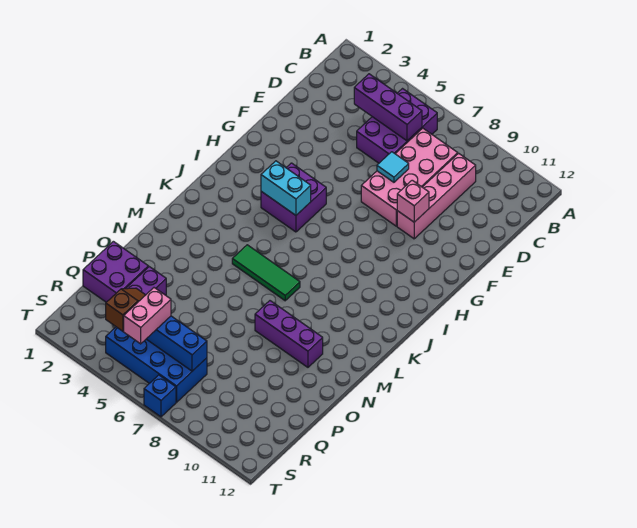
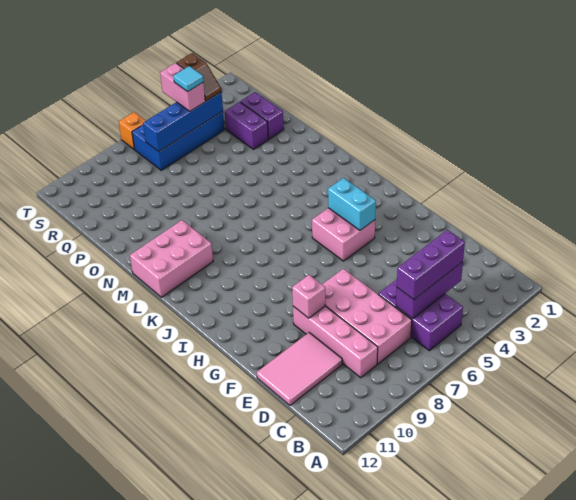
none -> pink tile D10:E12 level 1
cyan tile E7 level 2 -> cyan tile R5 level 4
purple brick H4:I5 level 1 -> pink brick H4:I5 level 1
cyan brick I4:I5 level 2 -> cyan brick H4:I4 level 2
green tile L5:L7 level 1 -> none
none -> pink brick L10:M12 level 1
purple brick N8:N10 level 1 -> purple brick C4:C6 level 3
purple brick P1:Q2 level 1 -> purple brick P2:Q2 level 1
blue brick T7 level 1 -> orange brick T7 level 1

